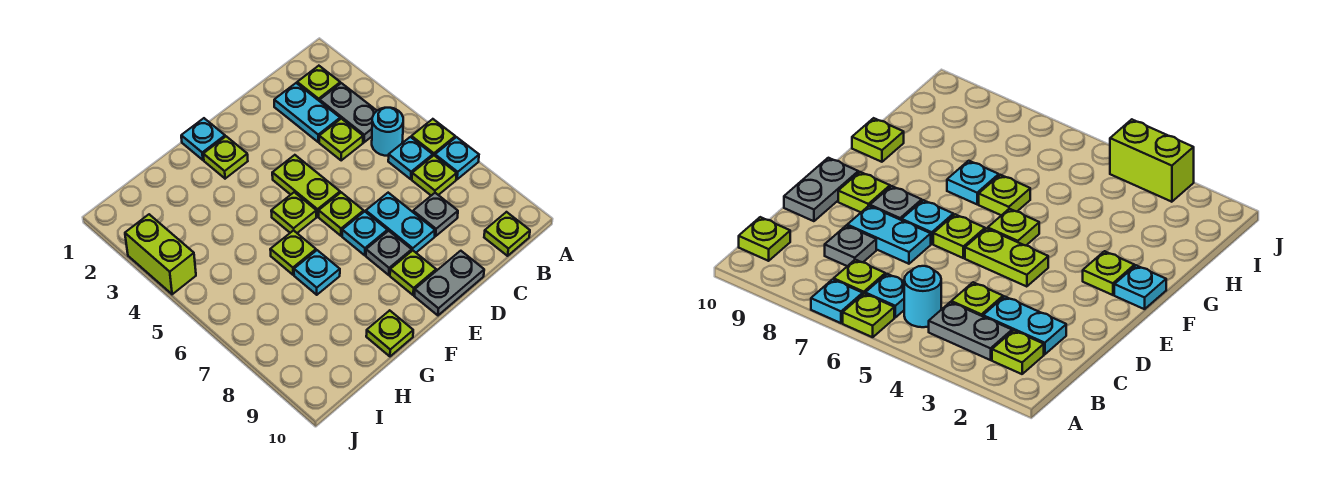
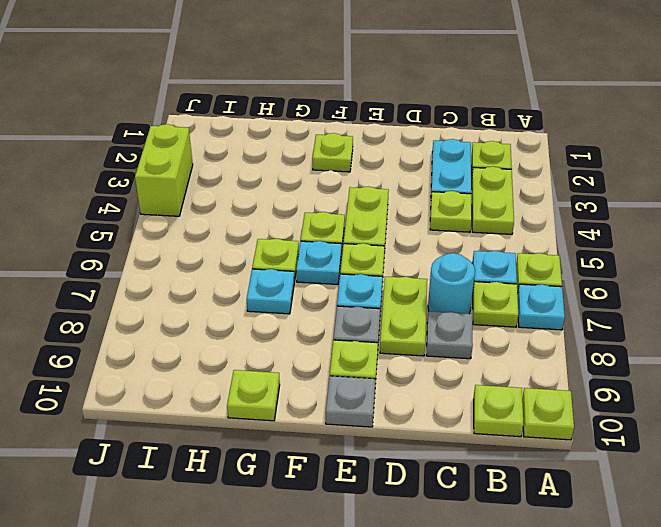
none -> lime plate A10 level 1
grey plate B3:B4 level 1 -> lime plate B3:B4 level 1
cyan round brick B5 level 1 -> cyan round brick C7 level 1
cyan plate D7:D8 level 1 -> lime plate D7:D8 level 1
grey plate D10:E10 level 1 -> grey plate E10 level 1
cyan plate F1 level 1 -> cyan plate F6 level 1

